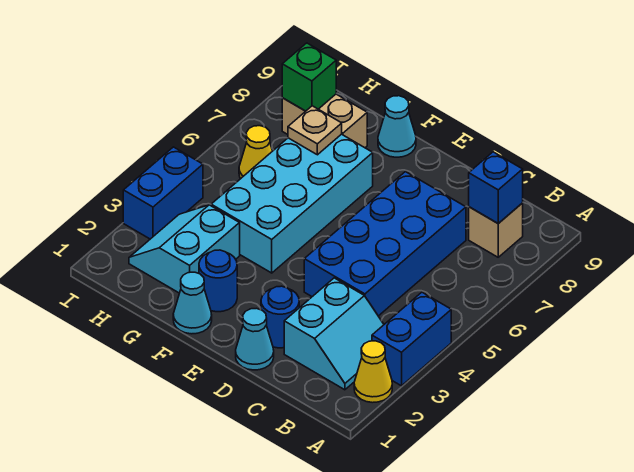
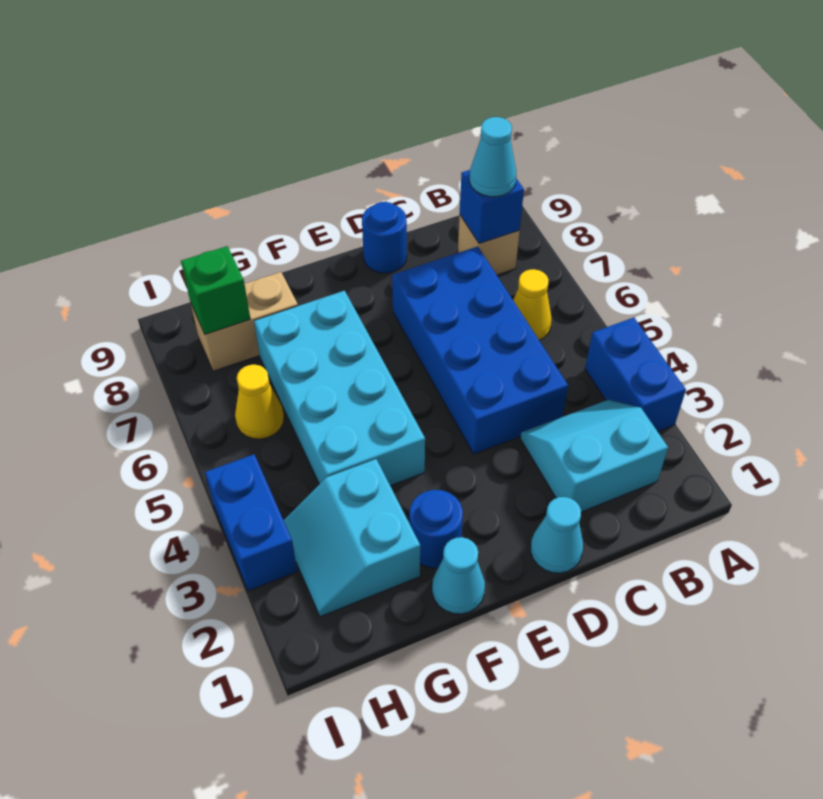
yellow cone A2 level 1 -> yellow cone B6 level 1
cyan slope B2:C3 level 1 top C -> cyan slope B2:C3 level 1 top 2
blue round brick D2 level 1 -> blue round brick D9 level 1
cyan cone F9 level 1 -> cyan cone B8 level 3
tan plate G7 level 2 -> none

